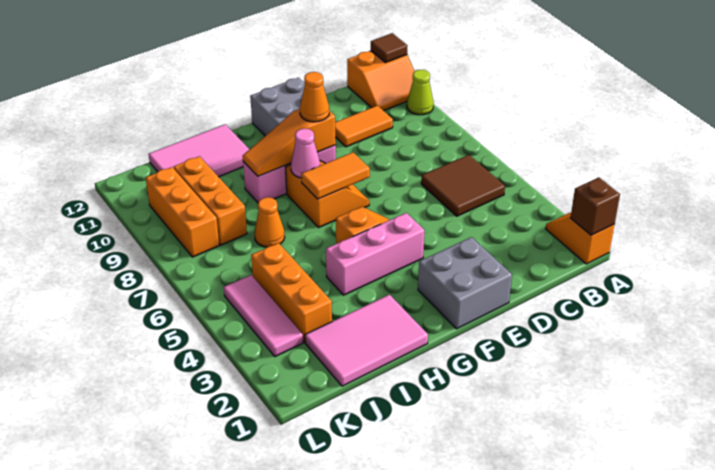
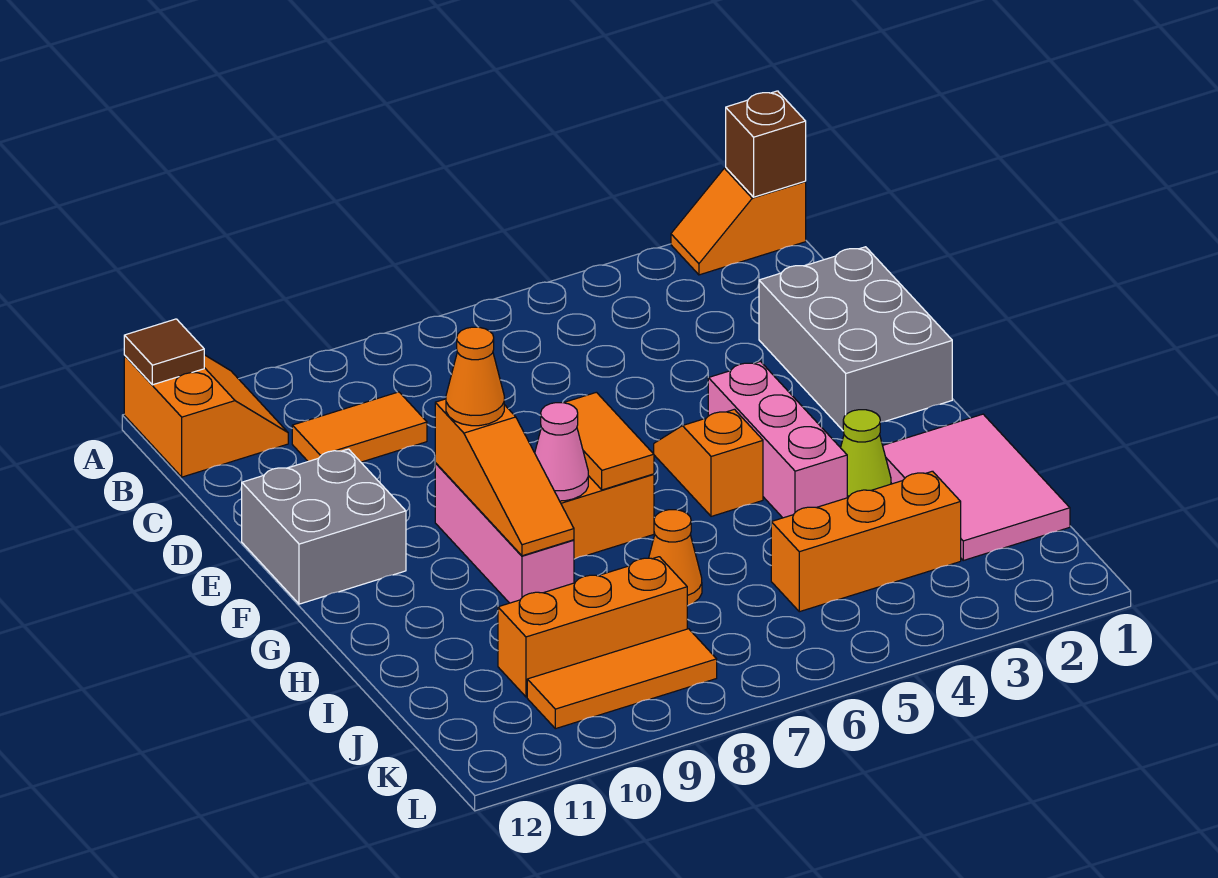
lime cone A10 level 1 -> lime cone H3 level 1
brown tile B5:C6 level 1 -> none
orange tile C10:D10 level 1 -> orange tile C9:C10 level 1
grey brick E1:F2 level 1 -> grey brick D1:F2 level 1
pink tile H11:J12 level 1 -> none
pink tile K3:K5 level 1 -> none
orange brick K8:K10 level 1 -> orange tile K8:K10 level 1

